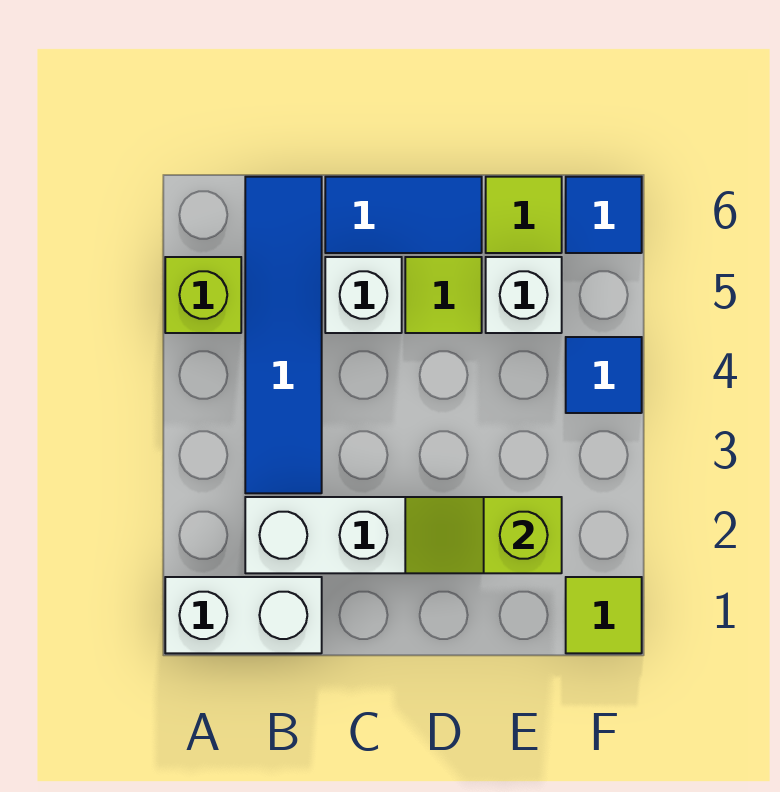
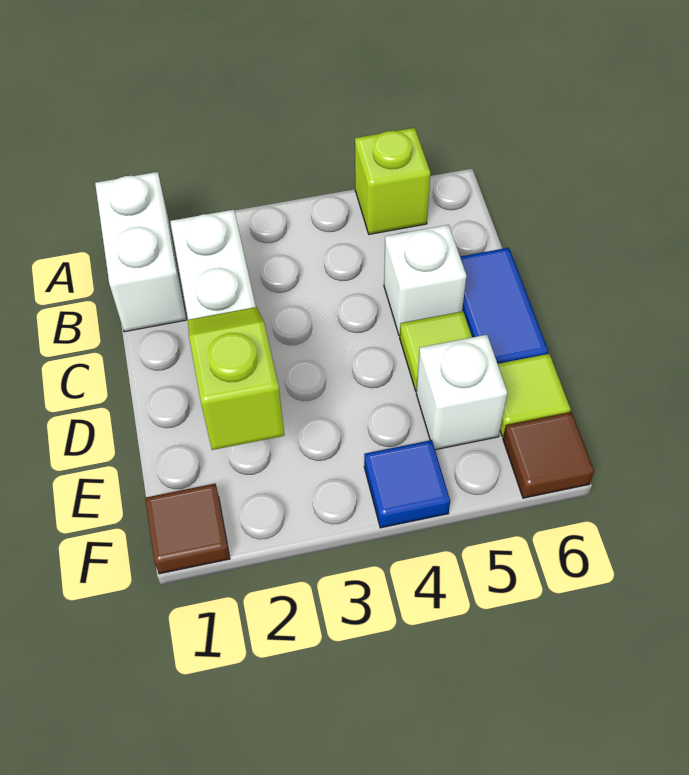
blue tile B3:B6 level 1 -> none
lime tile F1 level 1 -> brown tile F1 level 1
blue tile F6 level 1 -> brown tile F6 level 1

